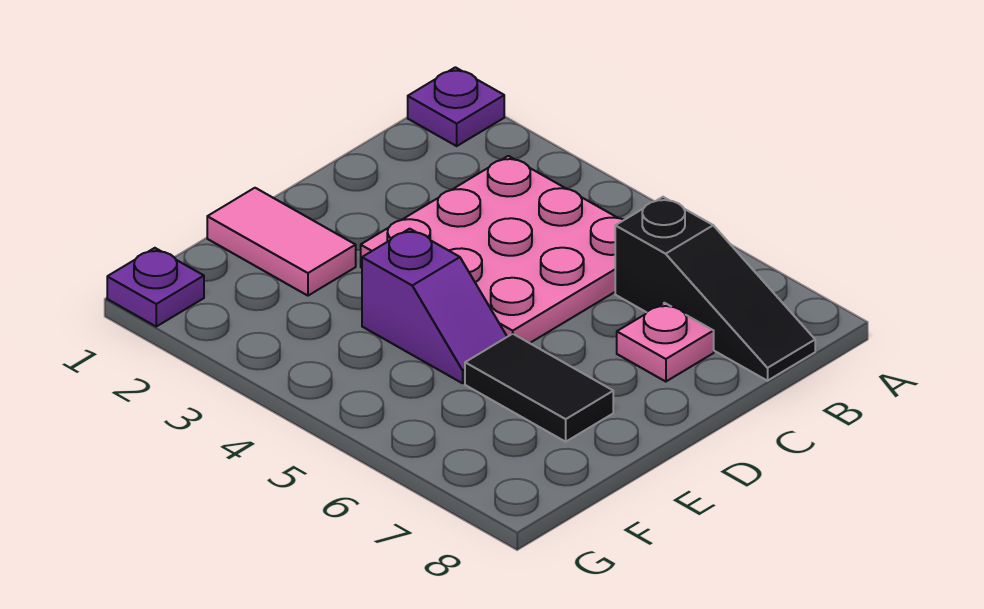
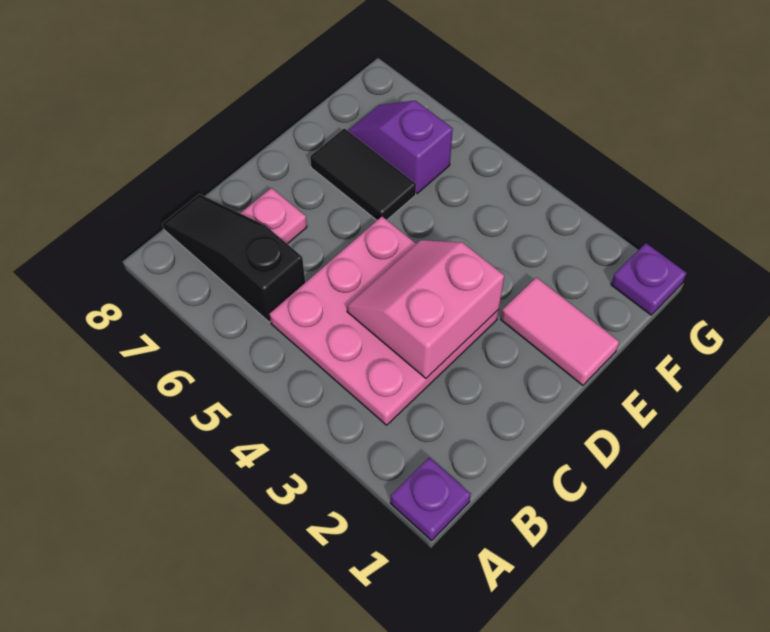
none -> pink slope C3:D4 level 2 top 3
purple slope E4:E5 level 1 top 4 -> purple slope F6:F7 level 1 top 6

